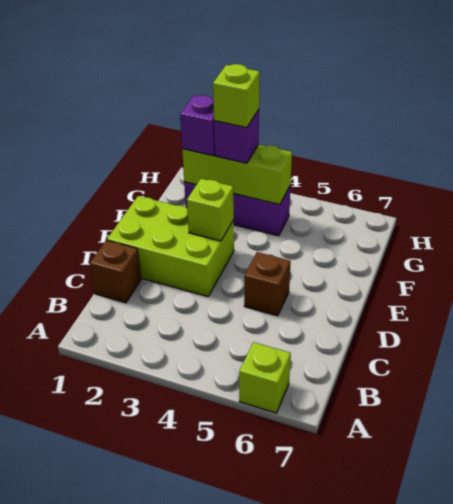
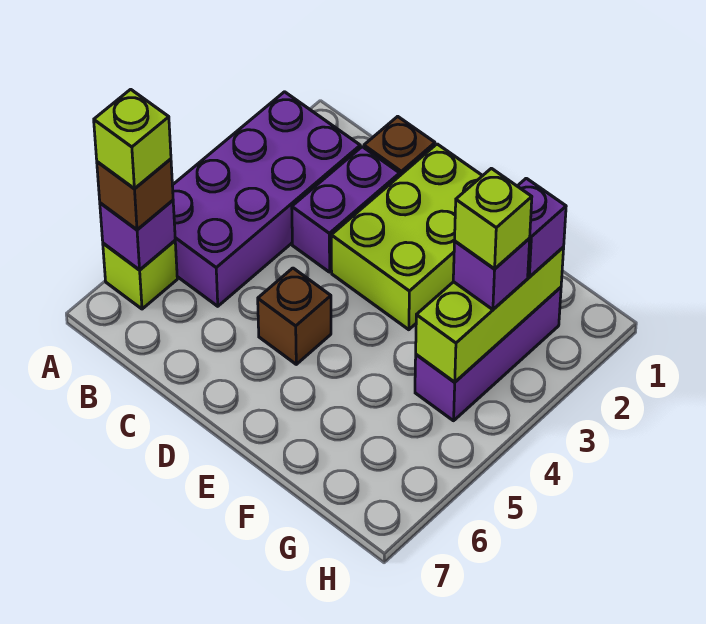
none -> purple brick A2:B5 level 1
none -> purple brick A6 level 2
none -> brown brick A6 level 3
none -> purple brick C2:C3 level 1
lime brick E3 level 2 -> lime brick A6 level 4

